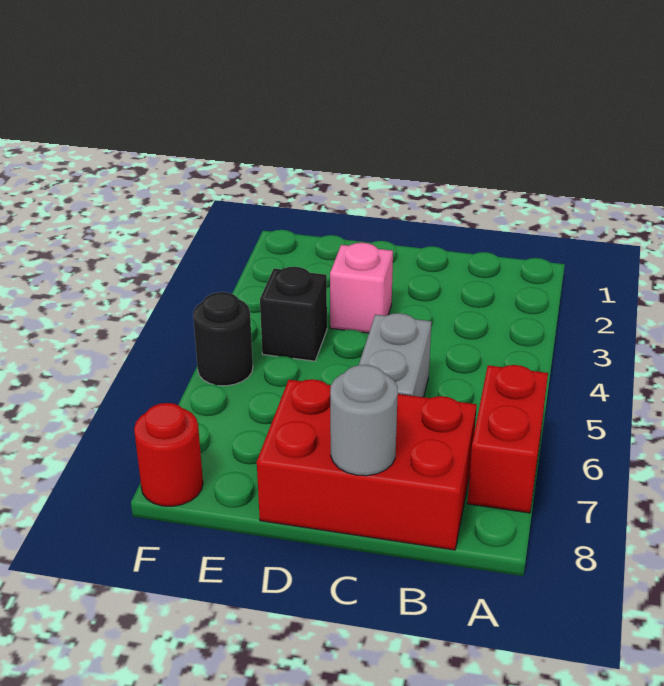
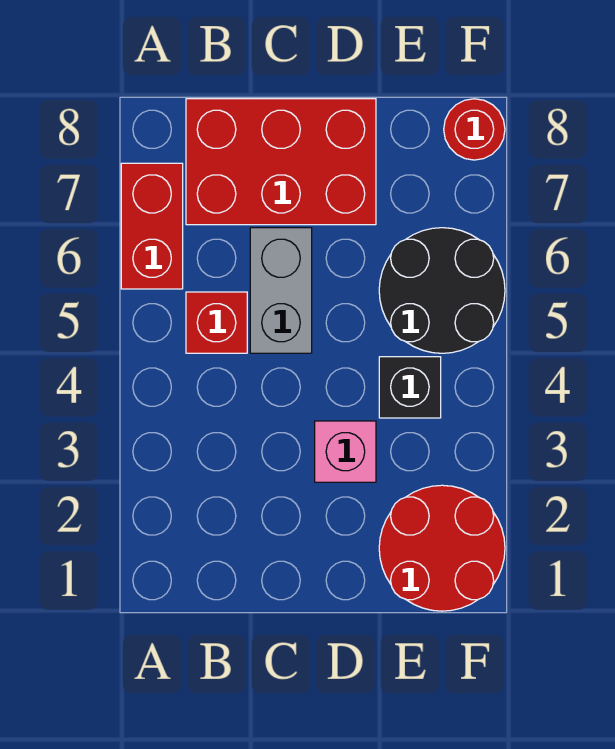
none -> red brick B5 level 1
grey round brick C8 level 2 -> none
none -> red round brick E1:F2 level 1
black round brick F5 level 1 -> black round brick E5:F6 level 1

